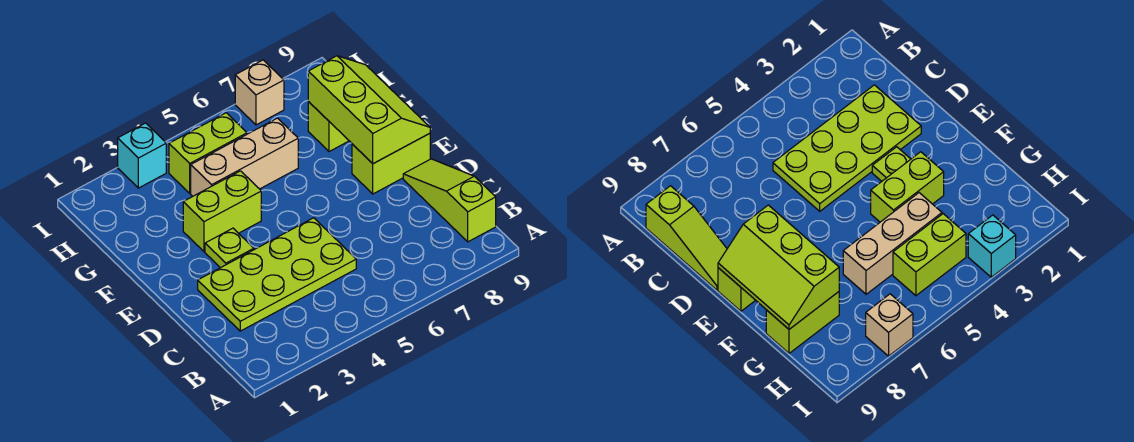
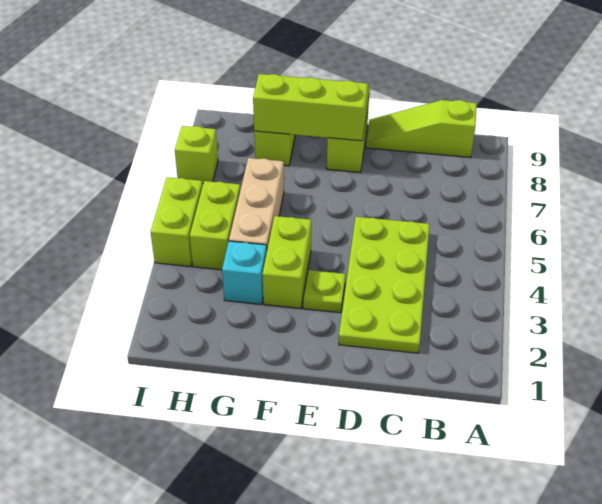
cyan brick I3 level 1 -> cyan brick G3 level 1
none -> lime brick I4:I5 level 1
tan brick I7 level 1 -> lime brick I7 level 1

